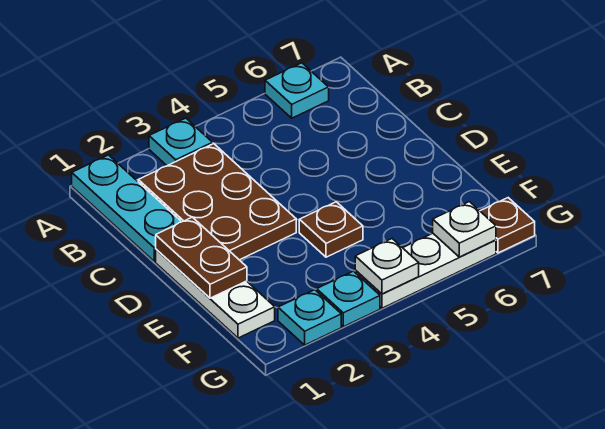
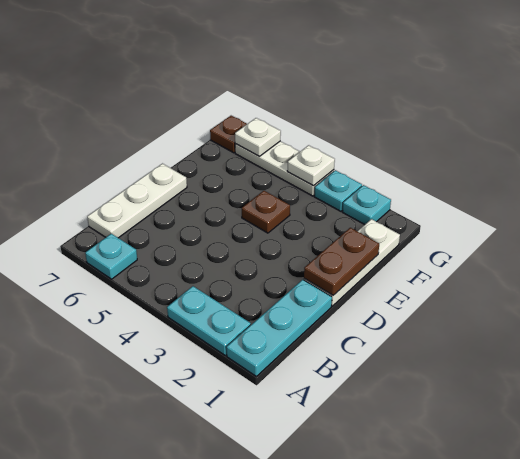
cyan plate A3 level 1 -> cyan plate A2:A3 level 1
brown plate B2:D3 level 1 -> none
none -> white plate B7:D7 level 1

